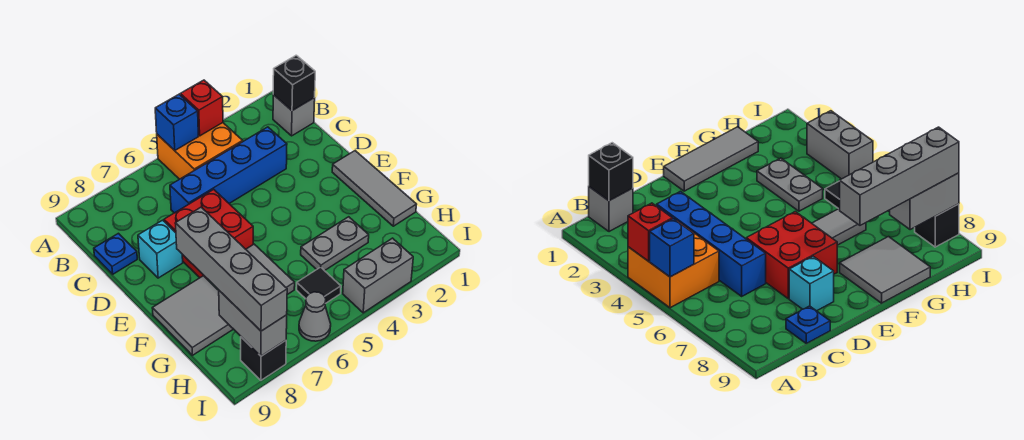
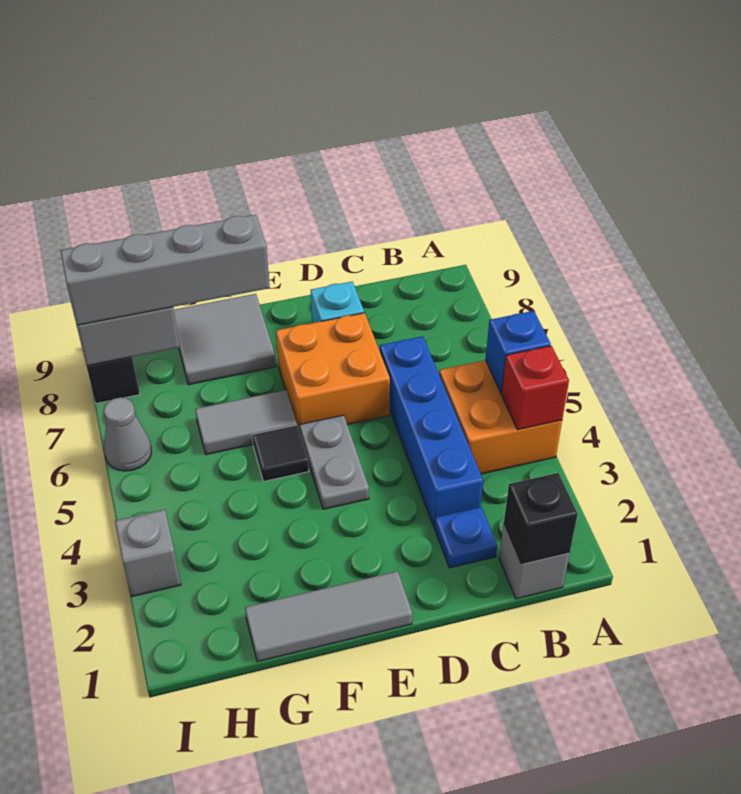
blue plate C9 level 1 -> blue plate C2 level 1
red brick D6:E7 level 1 -> orange brick D6:E7 level 1
grey plate G3:G4 level 1 -> grey plate E4:E5 level 1
black tile H5 level 1 -> black tile F5 level 1
grey brick I3:I4 level 1 -> grey brick I3 level 1

